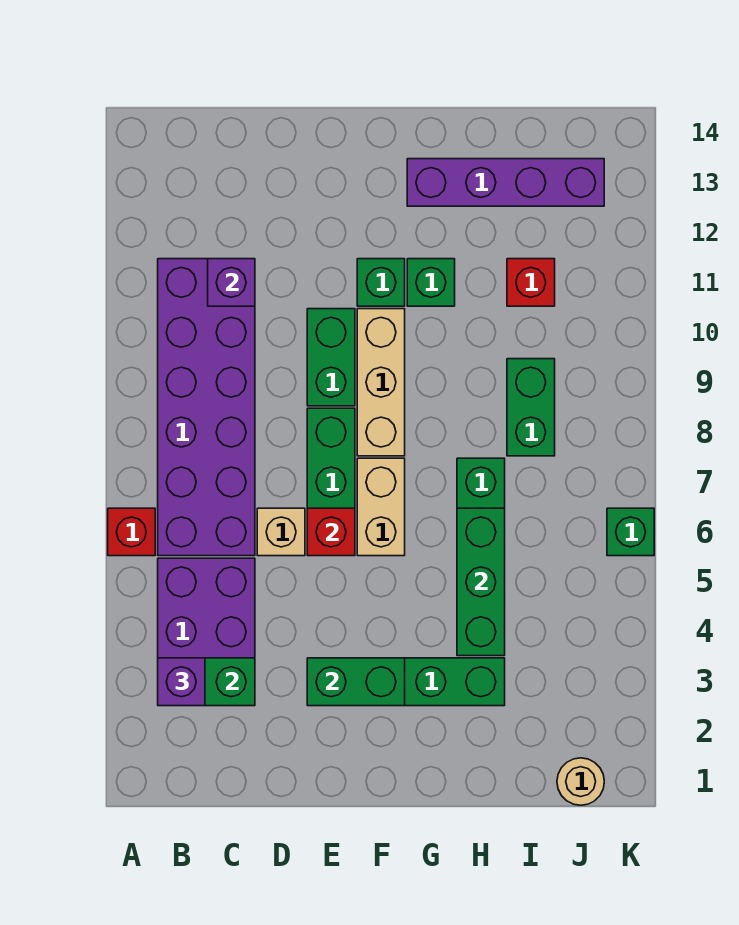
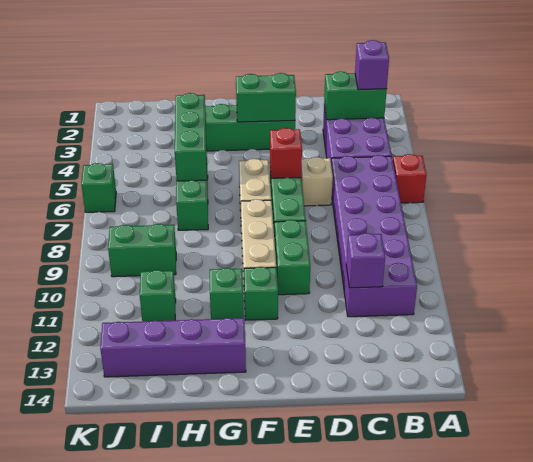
green brick I8:I9 level 1 -> green brick I9:J9 level 1
red brick I11 level 1 -> green brick I11 level 1
tan round brick J1 level 1 -> none

